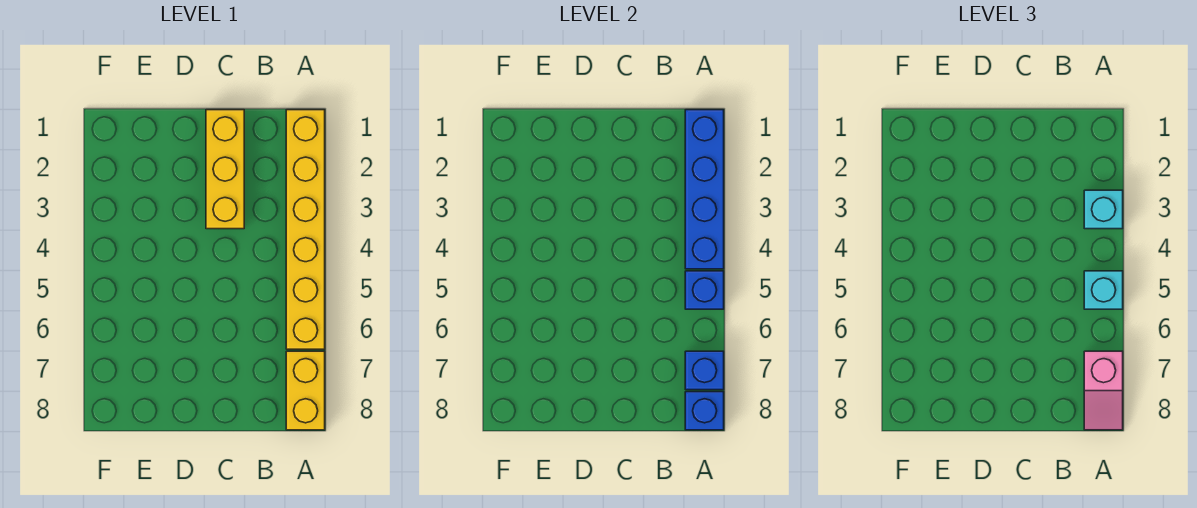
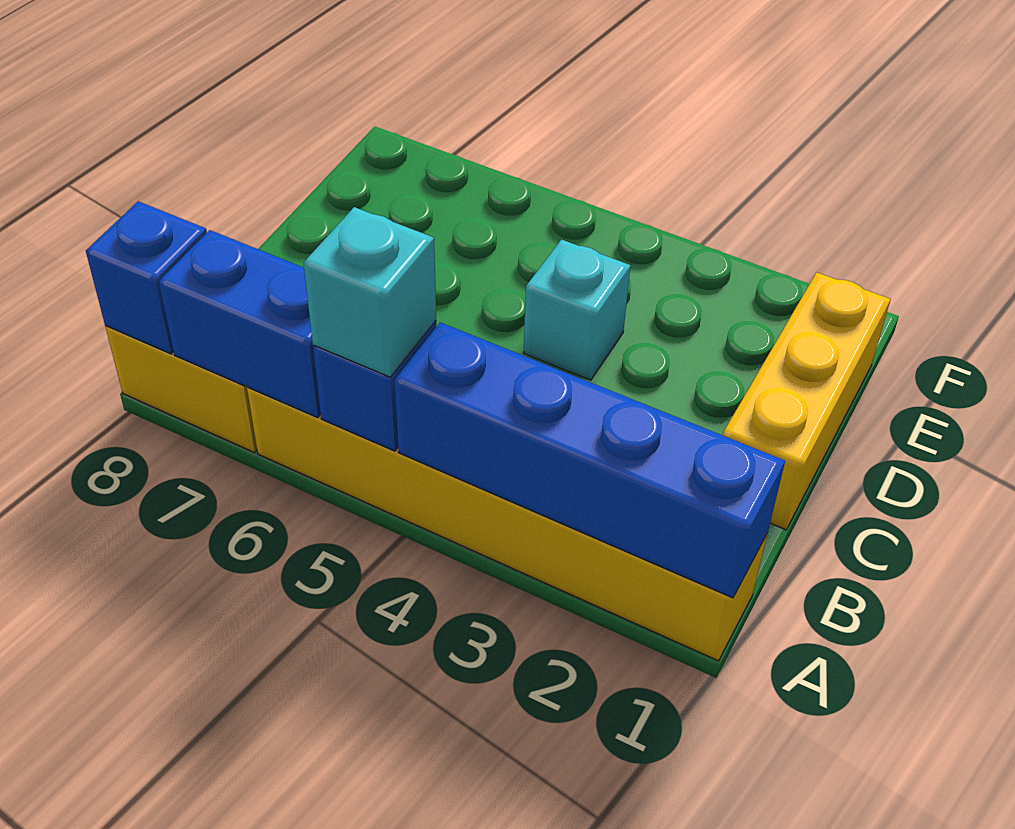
cyan brick A3 level 3 -> cyan brick D4 level 1
blue brick A7 level 2 -> blue brick A6:A7 level 2
pink slope A7:A8 level 3 top 7 -> none
yellow brick C1:C3 level 1 -> yellow brick C1:E1 level 1

